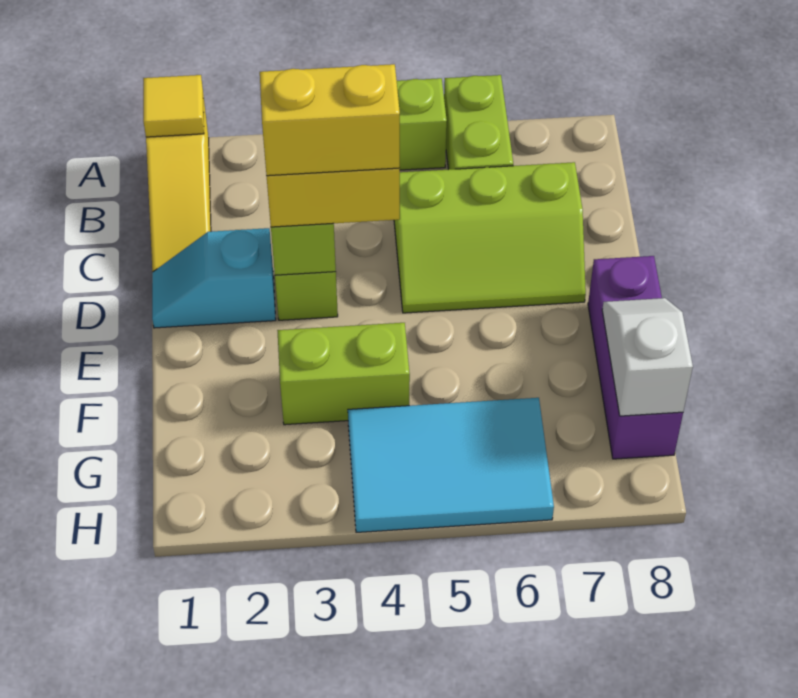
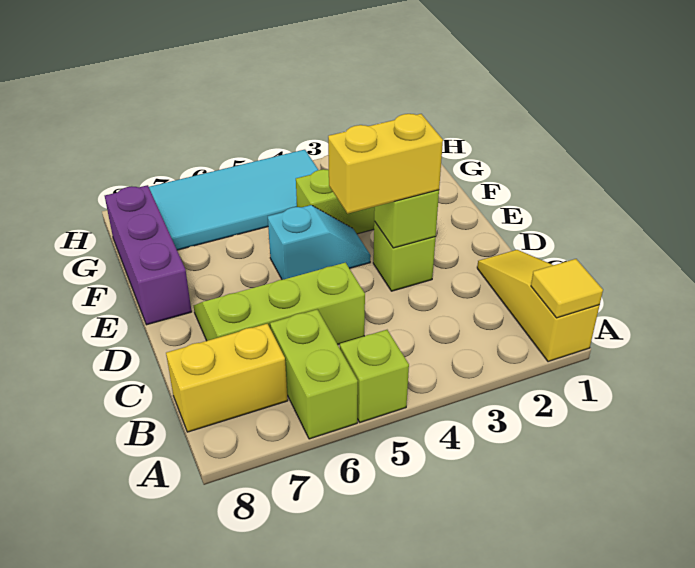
cyan slope D1:D2 level 1 top 2 -> cyan slope E4:E5 level 1 top 5
yellow brick D3:D4 level 4 -> yellow brick B7:B8 level 1
white slope F8:G8 level 2 top G -> none
cyan tile G4:H6 level 1 -> cyan tile G4:H7 level 1

